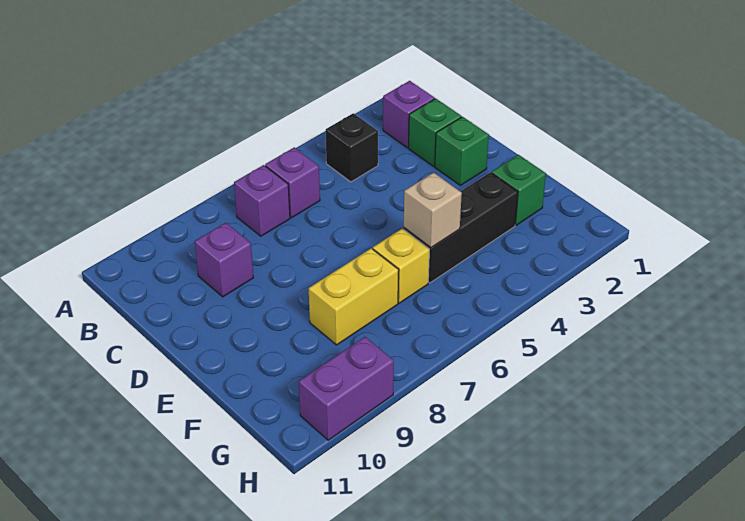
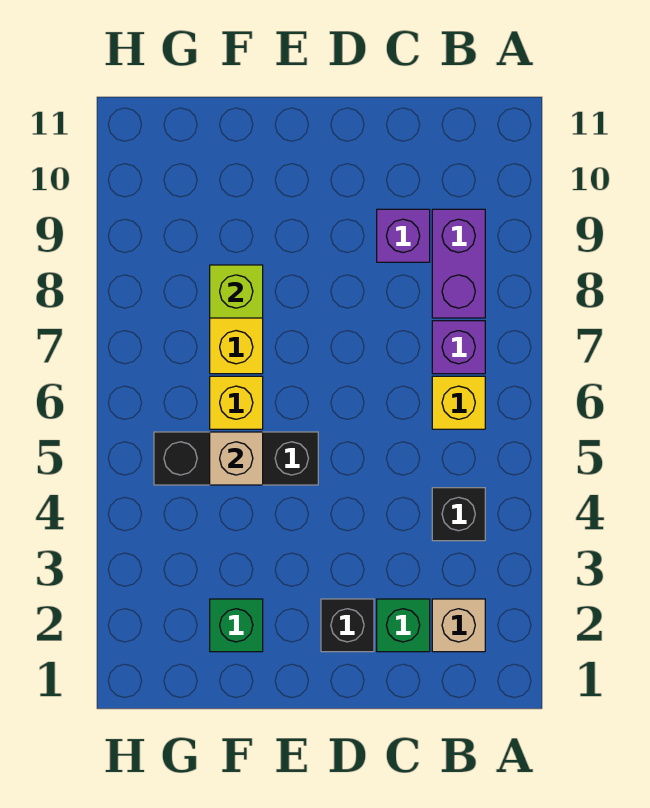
purple brick B2 level 1 -> tan brick B2 level 1
purple brick B6 level 1 -> yellow brick B6 level 1
green brick D2 level 1 -> black brick D2 level 1
black brick F3:F5 level 1 -> black brick E5:G5 level 1
none -> lime brick F8 level 2
purple brick H9:H10 level 1 -> purple brick B8:B9 level 1

